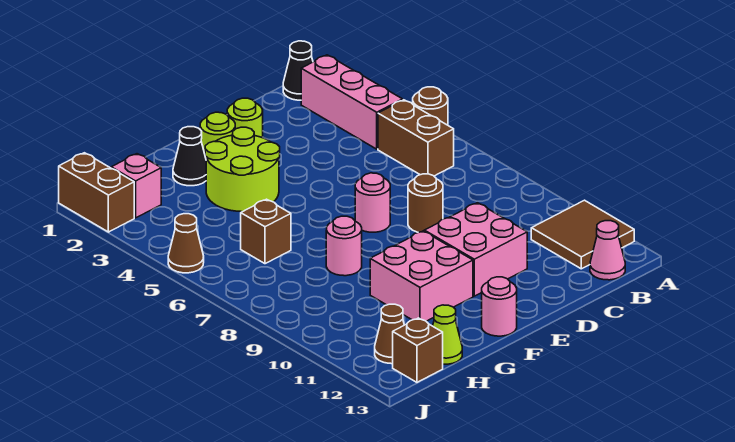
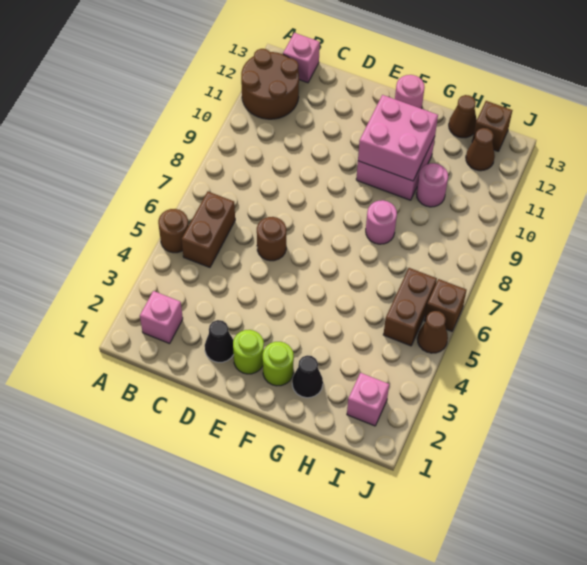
brown tile A11:B12 level 1 -> brown round brick A11:B12 level 1
black cone B1 level 1 -> black cone D2 level 1
pink brick B2:B4 level 1 -> pink brick B2 level 1
pink cone B13 level 1 -> pink brick B13 level 1
brown round brick D8 level 1 -> brown round brick D6 level 1
pink brick D10:E11 level 1 -> pink brick F10:G11 level 2
pink round brick E7 level 1 -> pink round brick H10 level 1
lime round brick F3:G4 level 1 -> none
brown brick H6 level 1 -> brown brick J6 level 1
lime cone H13 level 1 -> brown cone H13 level 1
brown brick J1:J2 level 1 -> brown brick I5:I6 level 1

